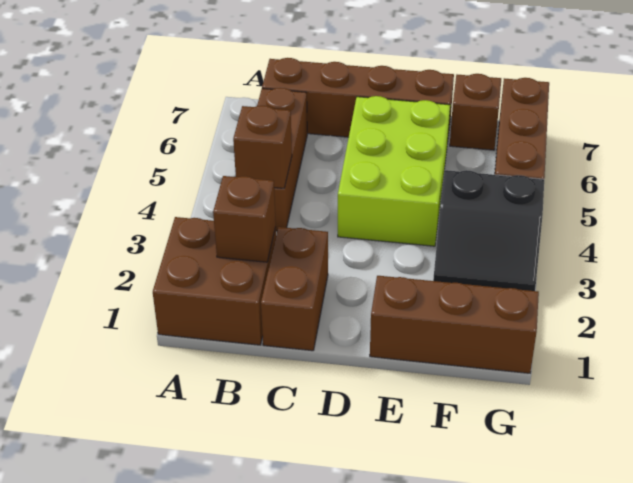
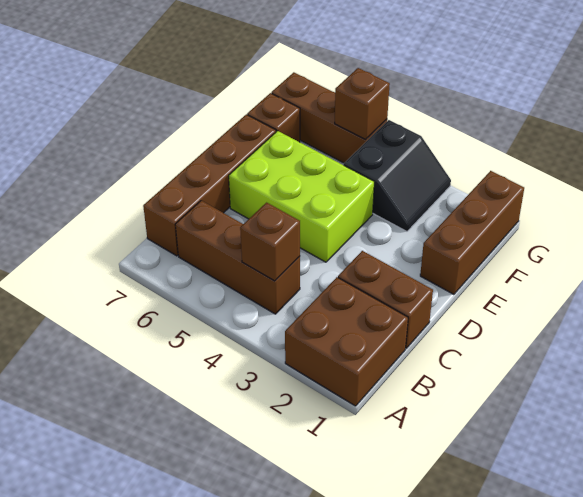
brown brick B2 level 2 -> brown brick G5 level 2

